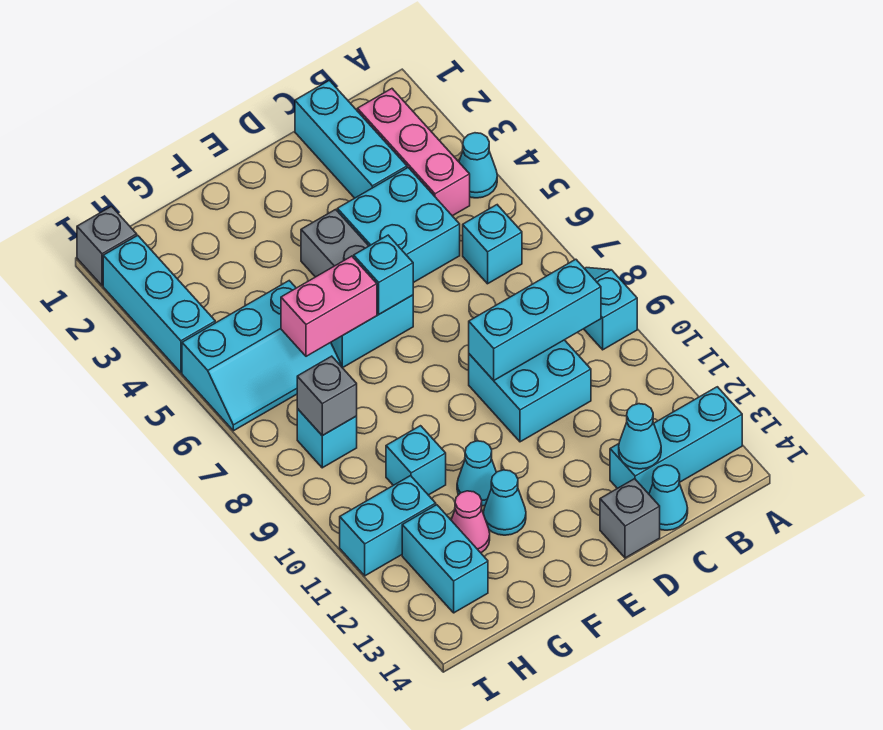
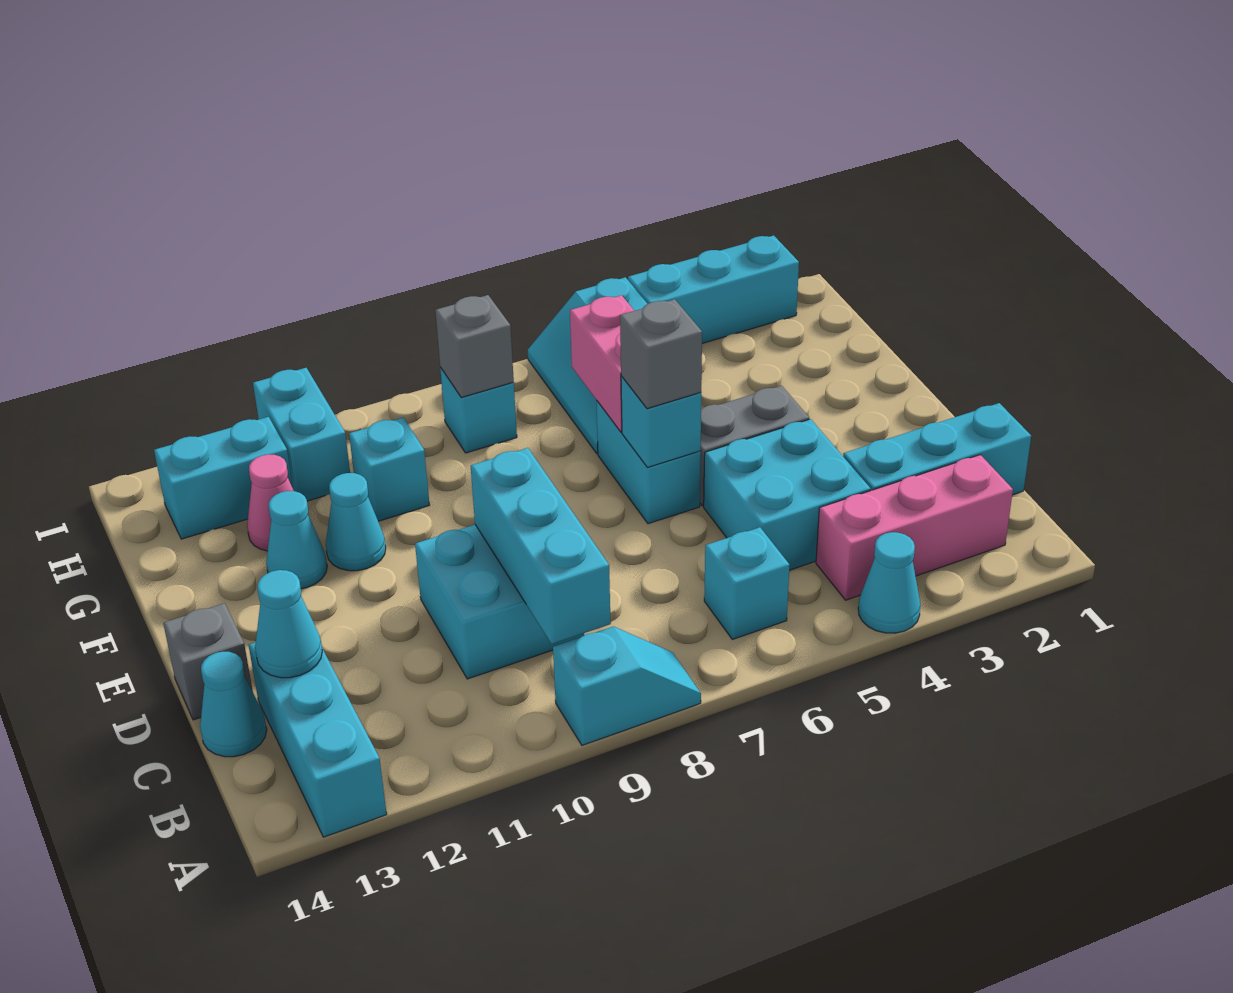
grey brick I1 level 1 -> grey brick E6 level 3

